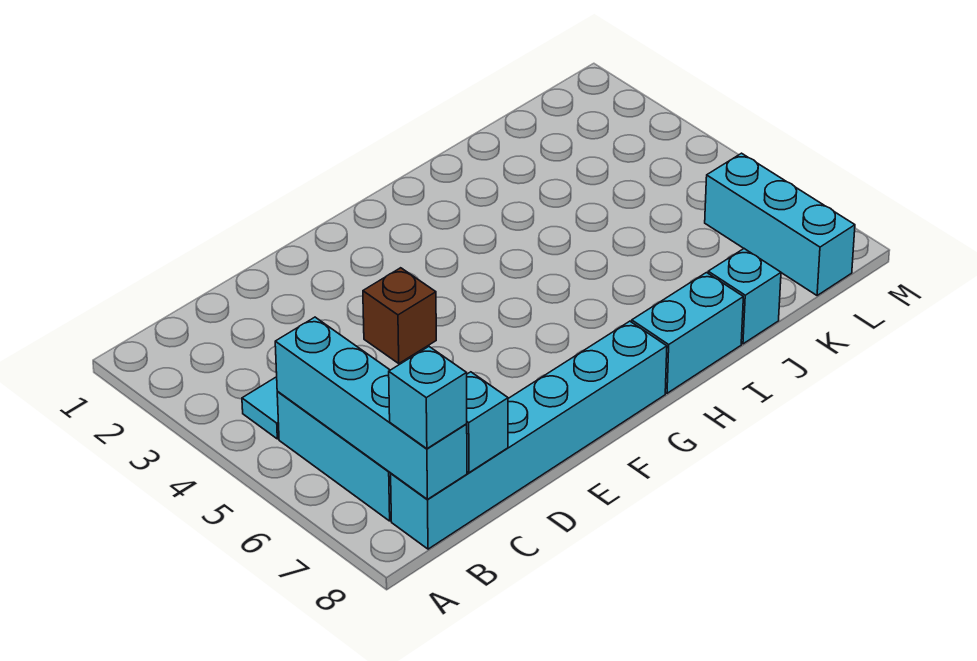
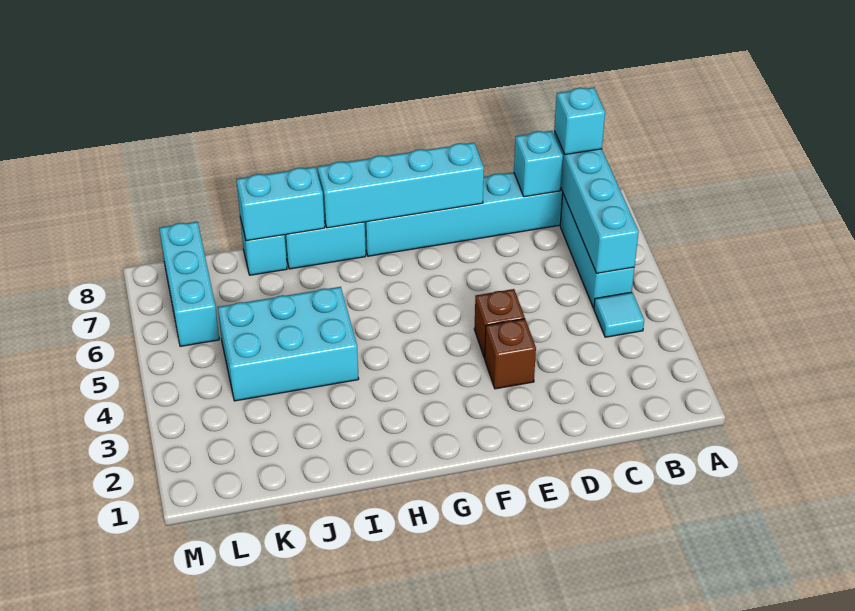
none -> brown brick E3 level 1
none -> cyan brick E8:H8 level 2
none -> cyan brick I4:K5 level 1
none -> cyan brick I8:J8 level 2

